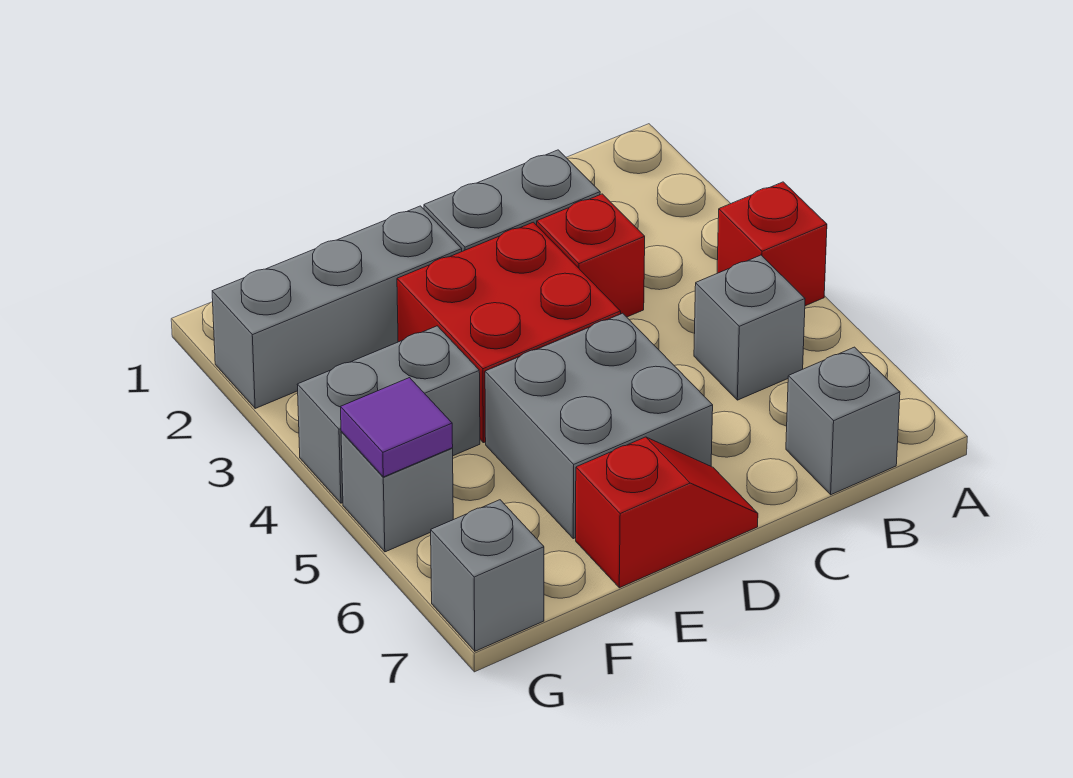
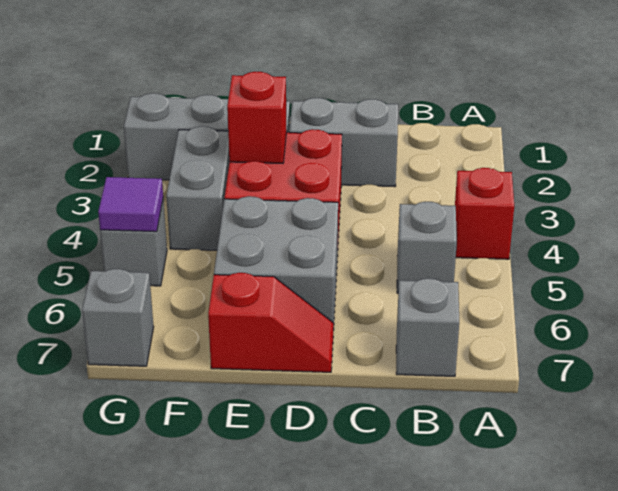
red brick C3 level 1 -> red brick E3 level 2
grey brick F4:G4 level 1 -> grey brick F3:F4 level 1

